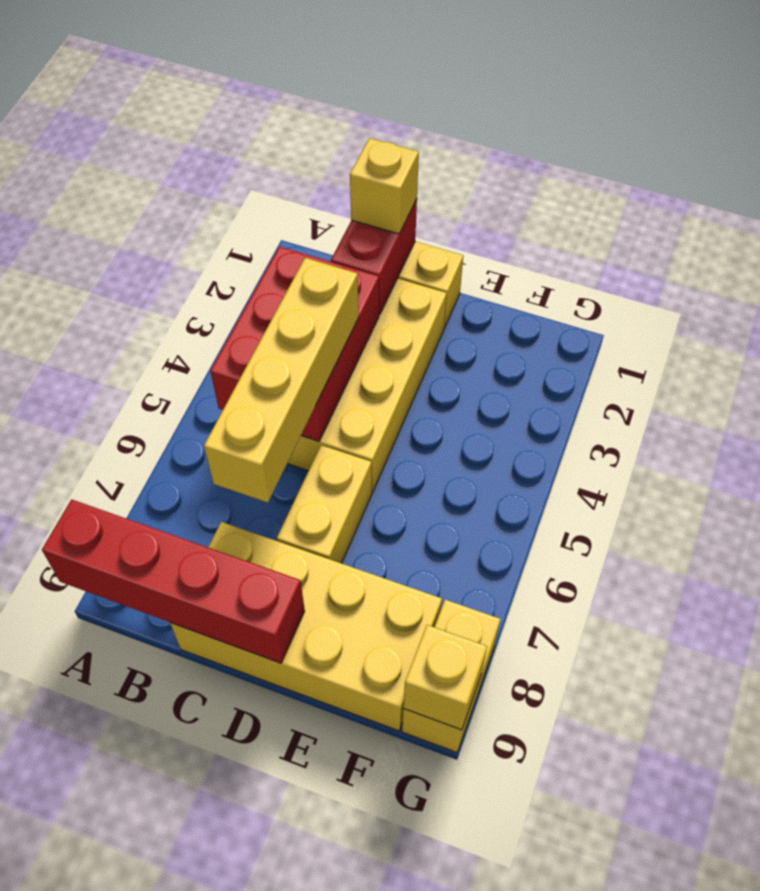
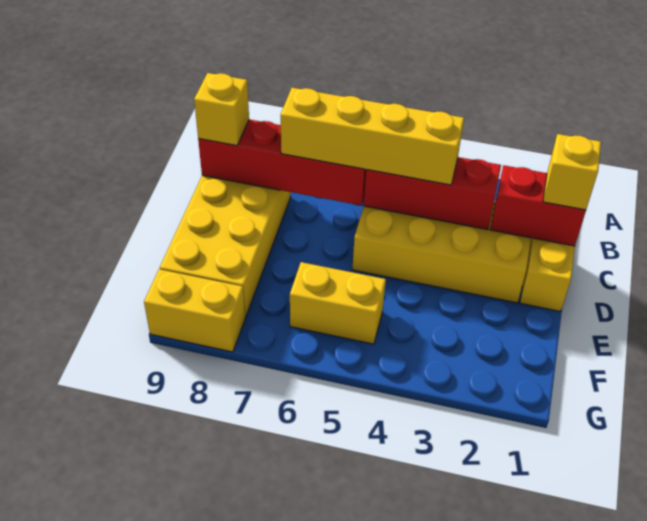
red brick A9:D9 level 2 -> red brick C6:C9 level 2
red brick B3:C5 level 2 -> red brick C3:C5 level 2
yellow brick D6:D7 level 1 -> yellow brick F5:F6 level 1
yellow brick G9 level 2 -> yellow brick C9 level 3

